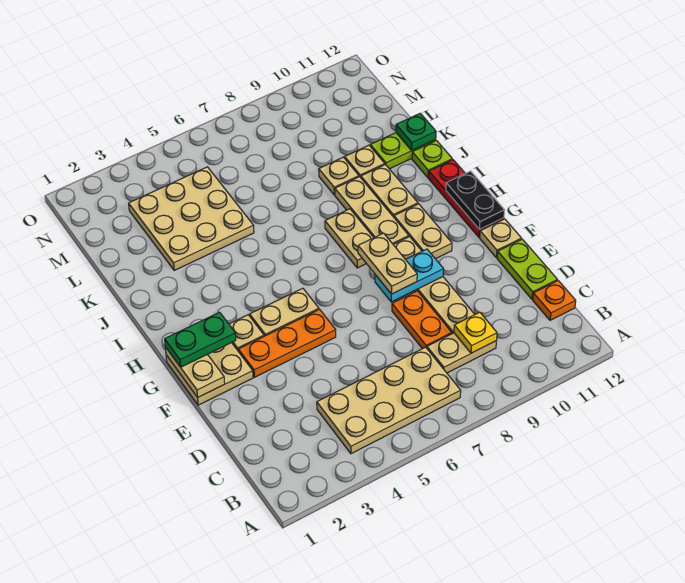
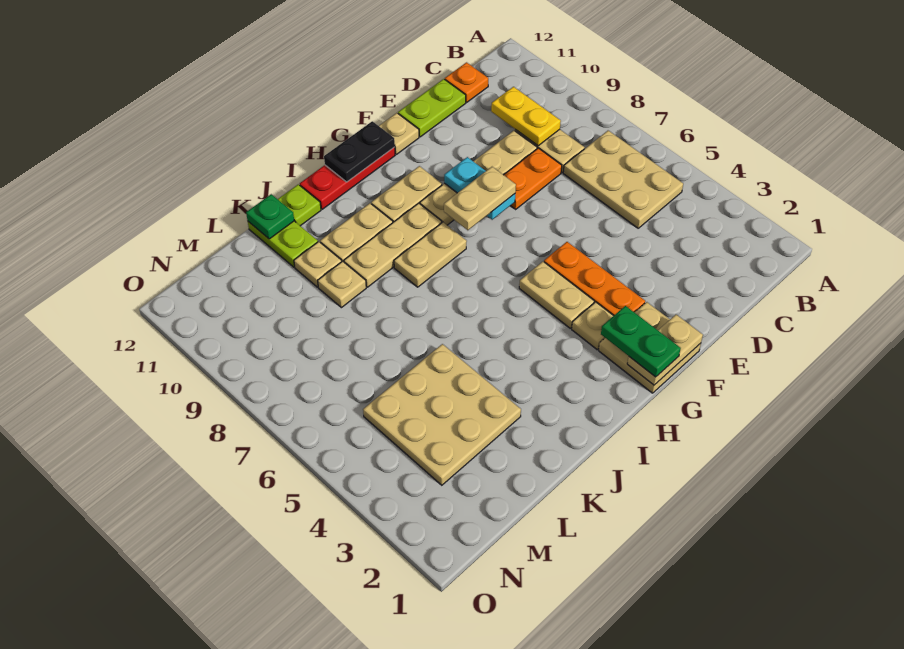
tan plate B4:C7 level 1 -> tan plate B5:C7 level 1
yellow plate C9 level 2 -> yellow plate C9:C10 level 2

